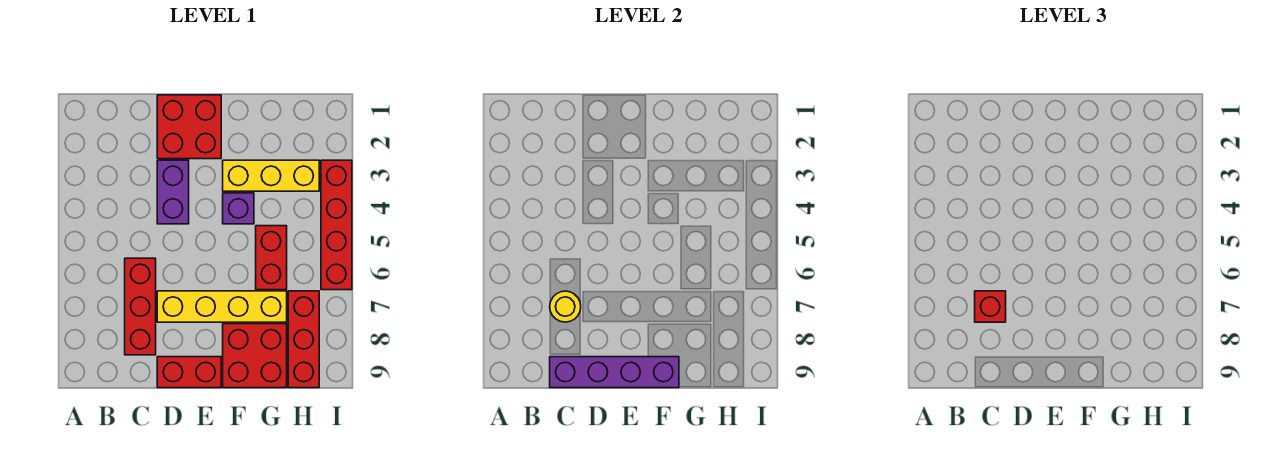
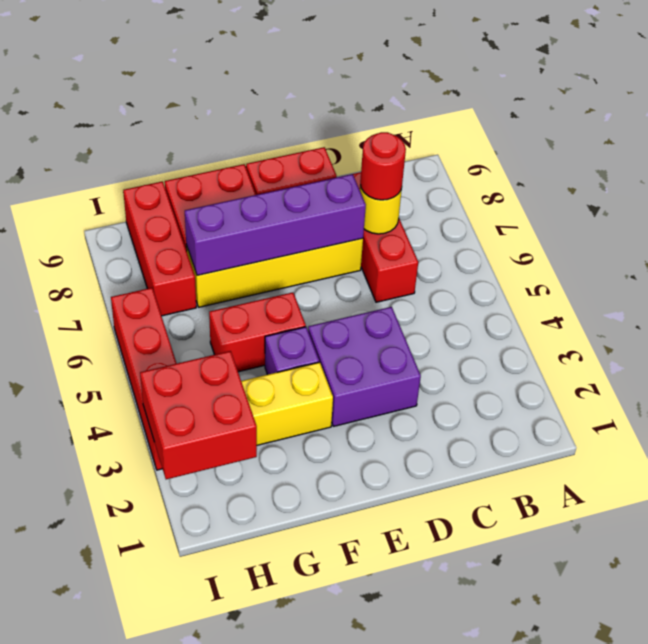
red brick C7 level 3 -> red round brick C7 level 3
purple brick C9:F9 level 2 -> purple brick D7:G7 level 2
red brick D1:E2 level 1 -> red brick H2:I3 level 2
purple brick D3:D4 level 1 -> purple brick D3:E4 level 1
red brick G5:G6 level 1 -> red brick F5:G5 level 1

